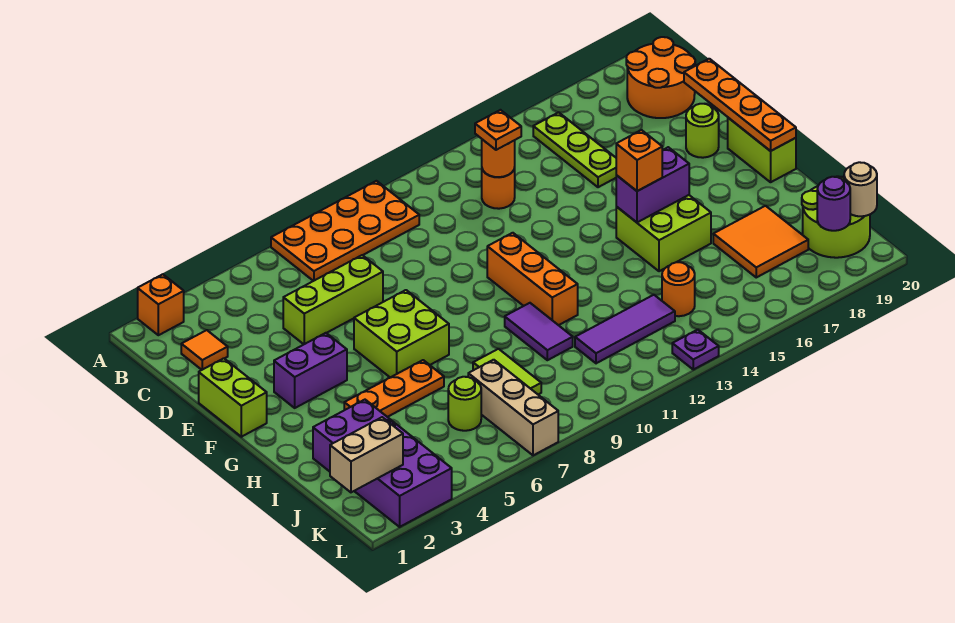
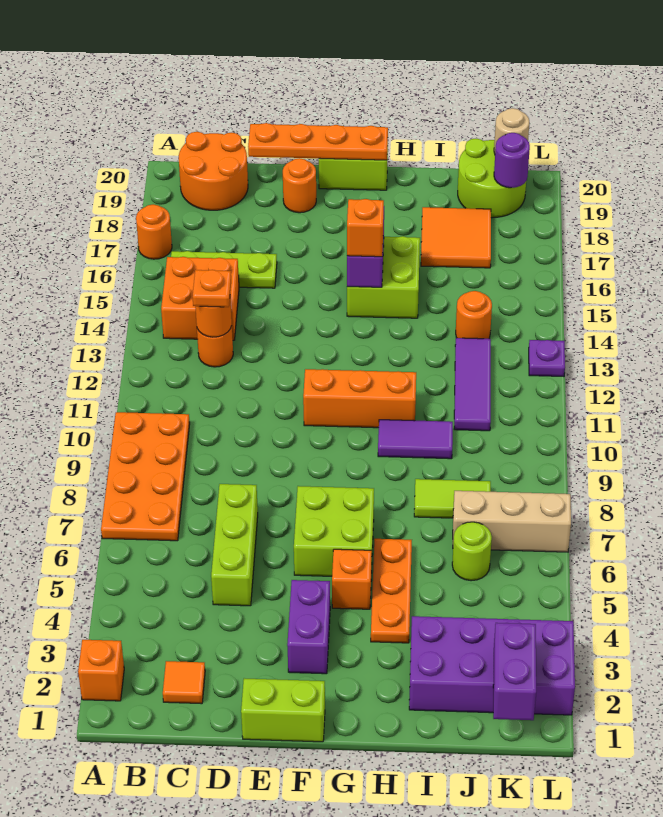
none -> orange round brick A17 level 1
none -> orange brick B14:C15 level 1
lime round brick E19 level 1 -> orange round brick E19 level 1
none -> orange brick G5 level 1
tan brick K1:K2 level 2 -> purple brick K1:K2 level 2

